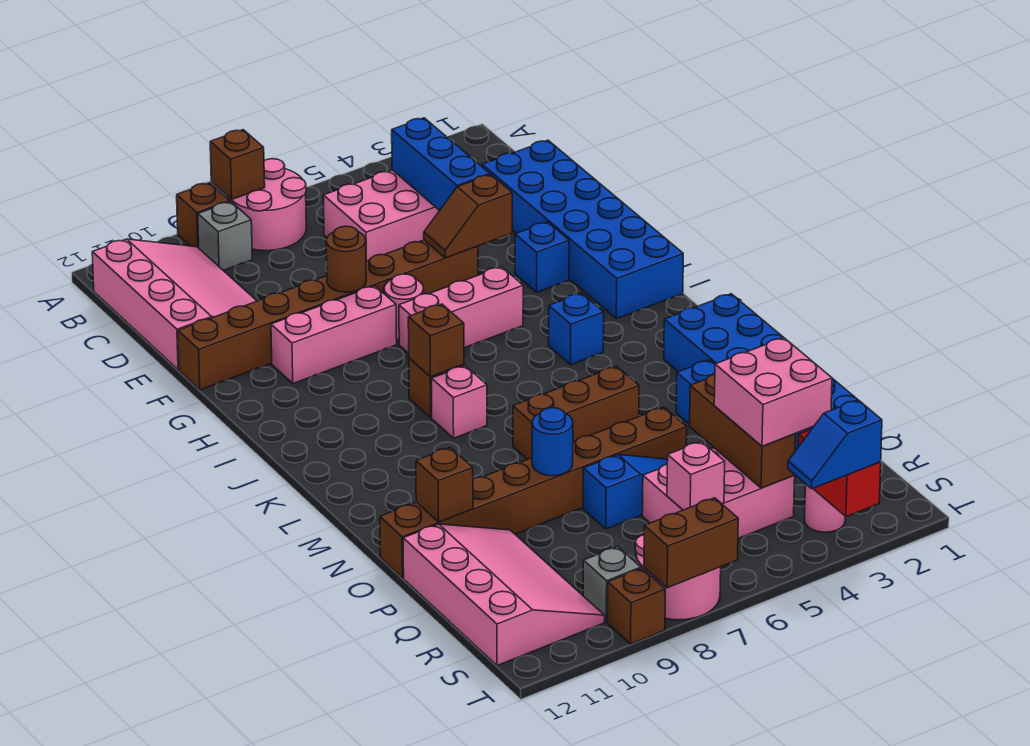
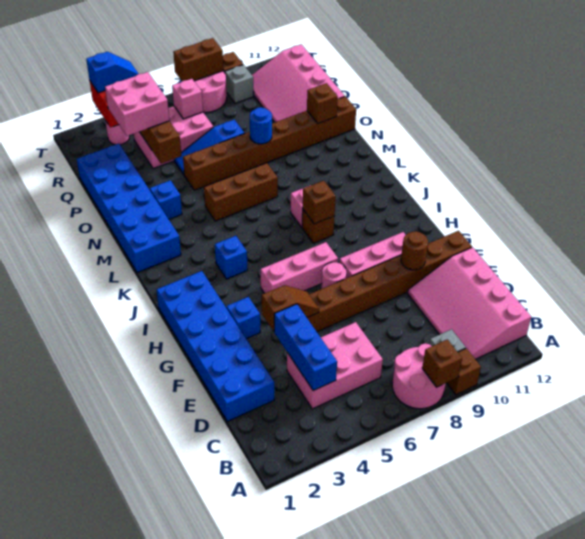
brown round brick F8 level 2 -> brown round brick F10 level 2

